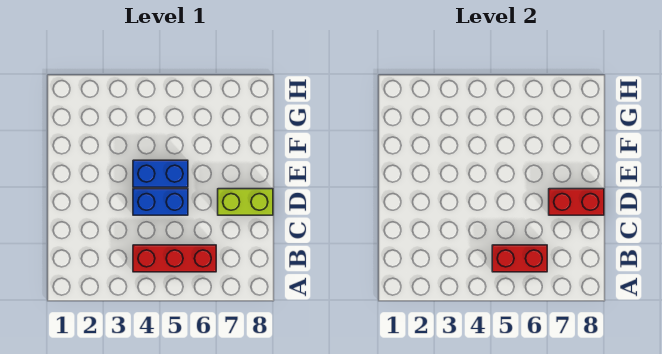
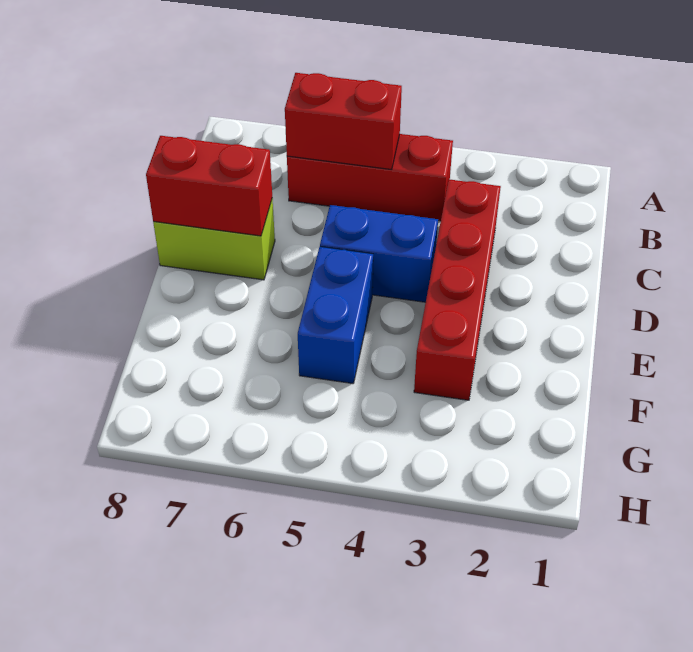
none -> red brick C3:F3 level 1
blue brick E4:E5 level 1 -> blue brick E5:F5 level 1

